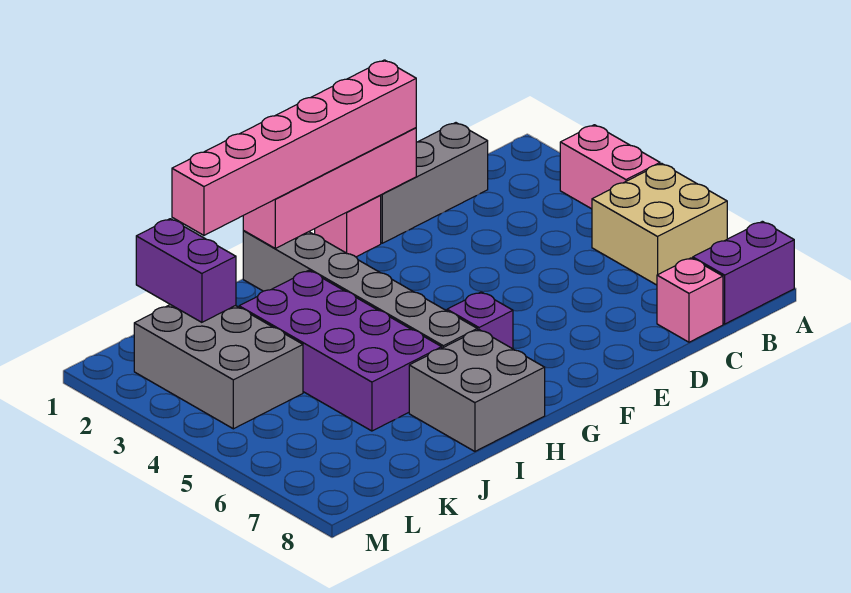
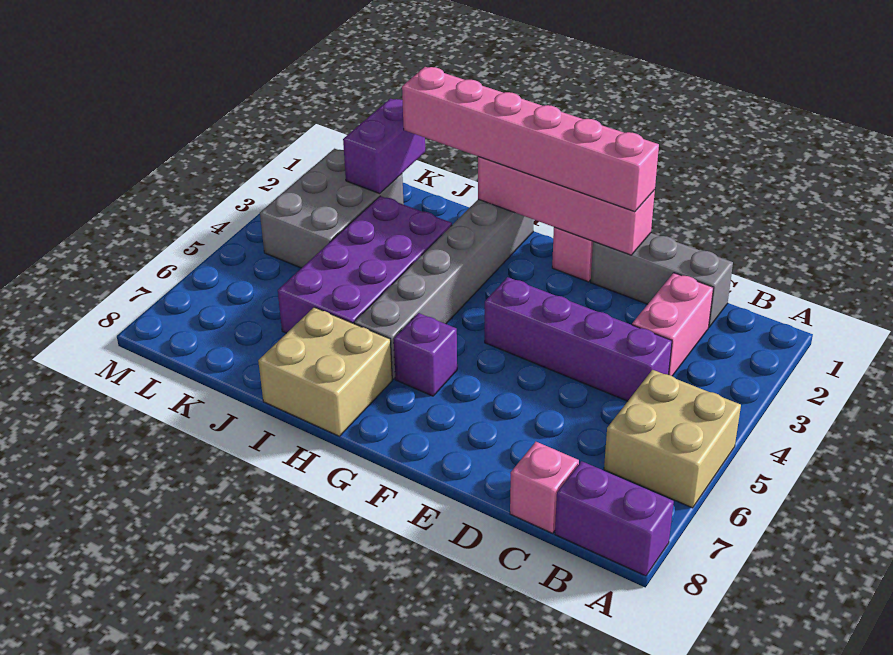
pink brick A3:A4 level 1 -> pink brick C2:C3 level 1
none -> purple brick C4:F4 level 1
grey brick H7:I8 level 1 -> tan brick H7:I8 level 1

